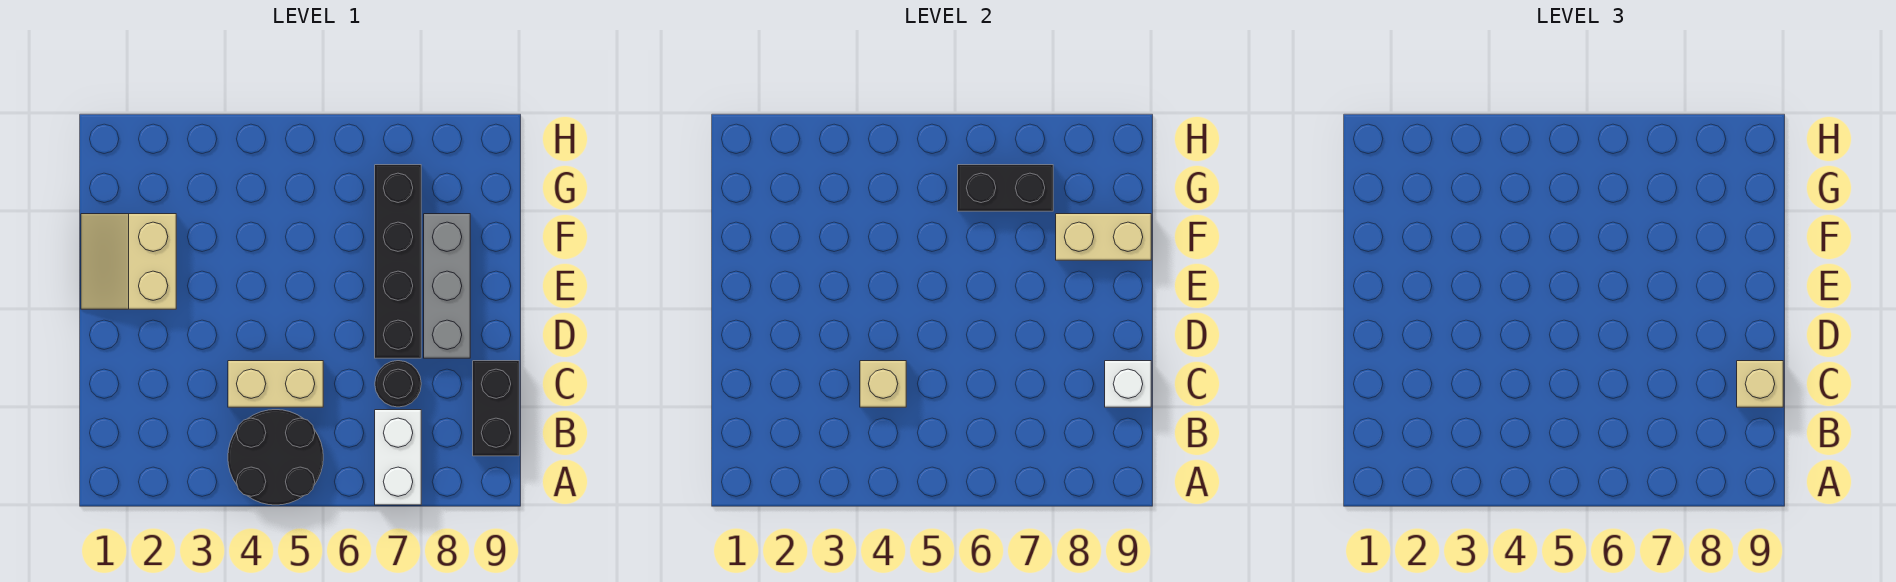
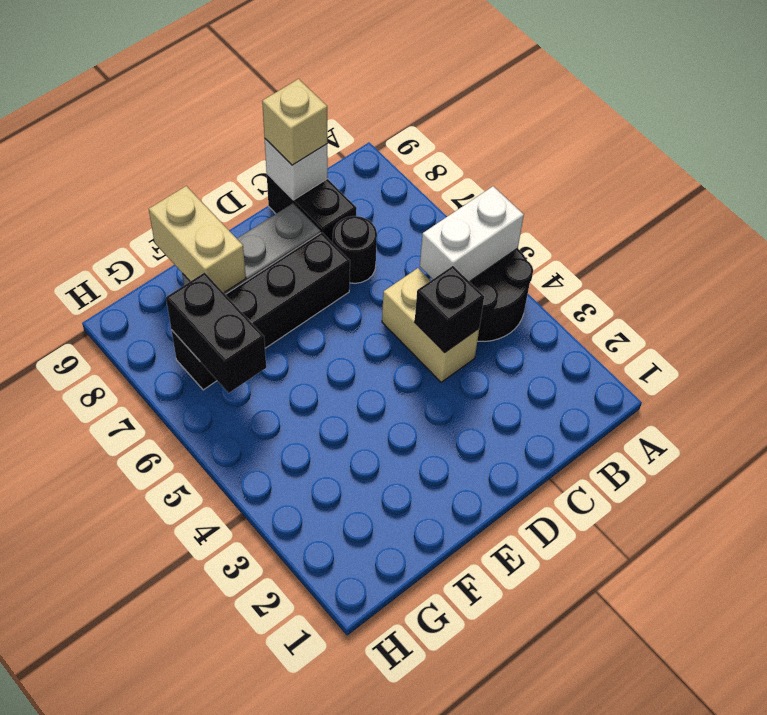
white brick A7:B7 level 1 -> white brick A5:B5 level 2
black brick B9:C9 level 1 -> black brick C8:C9 level 1
tan brick C4 level 2 -> black brick C4 level 2
tan slope E1:F2 level 1 top 2 -> none

